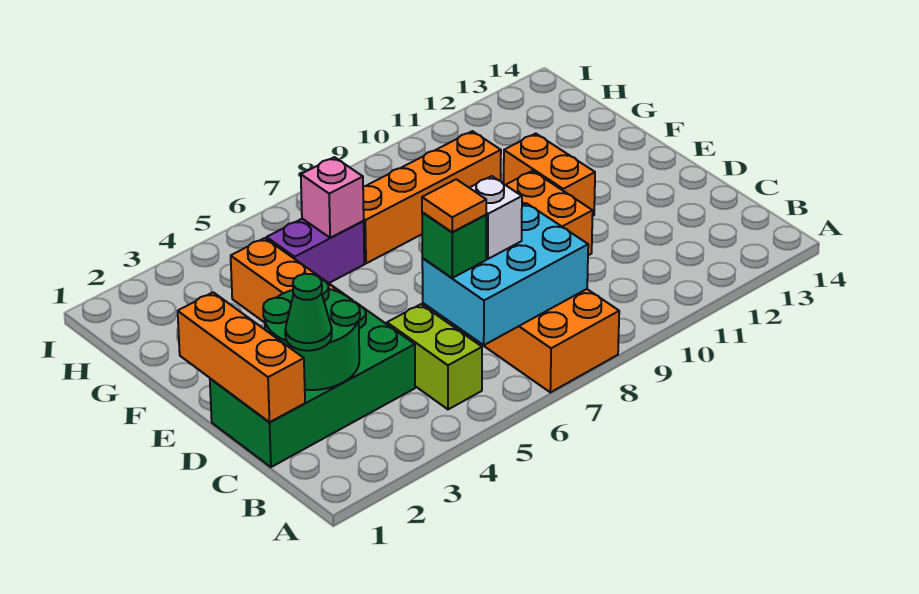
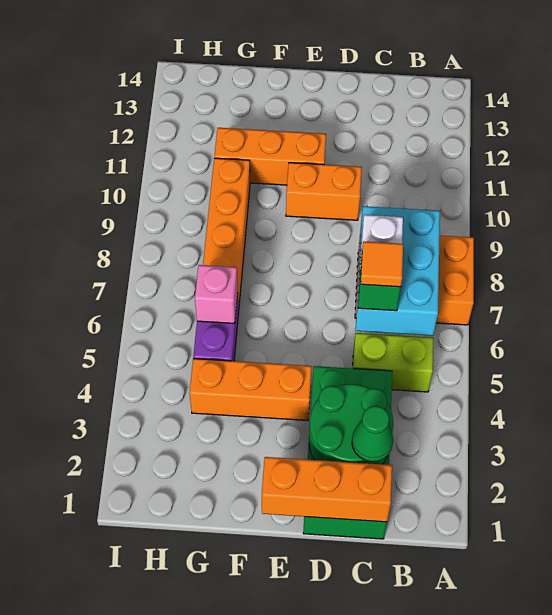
orange brick E11:F11 level 1 -> orange brick E11:G11 level 1

